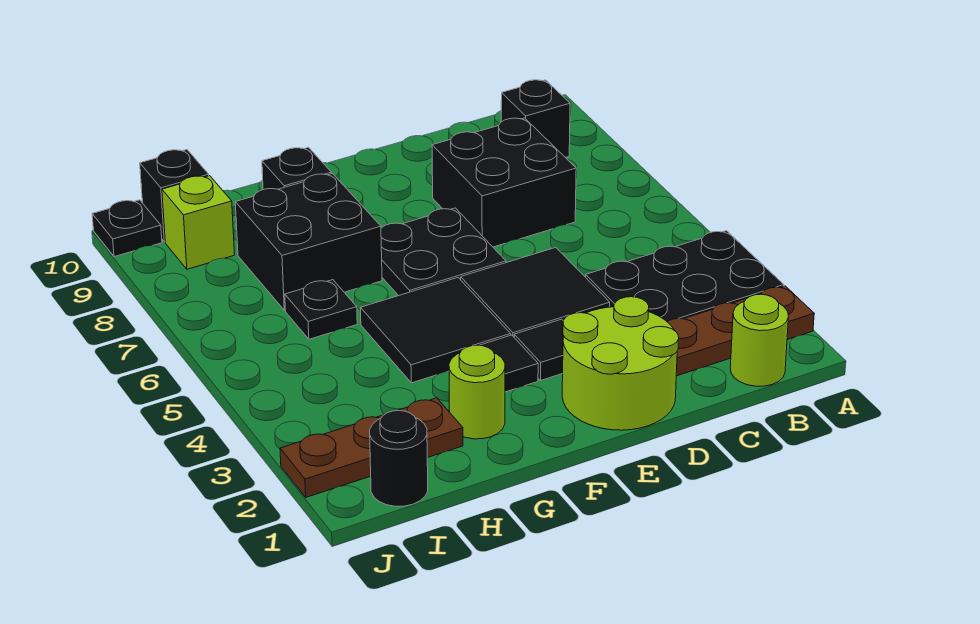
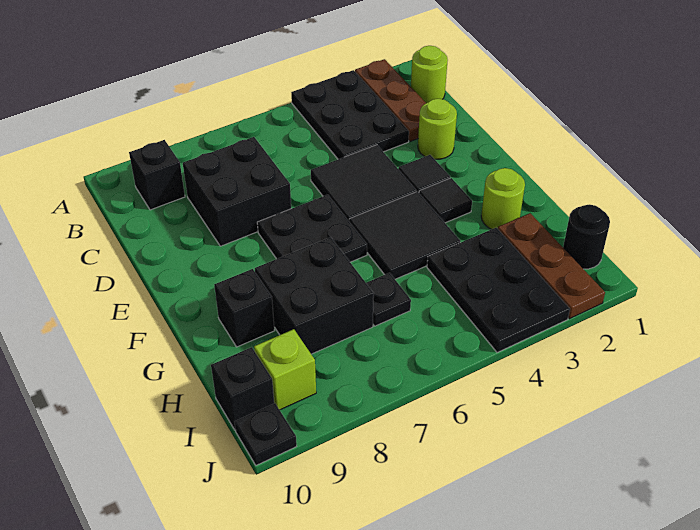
lime round brick D1:E2 level 1 -> lime round brick D2 level 1
none -> black plate H3:J4 level 1

